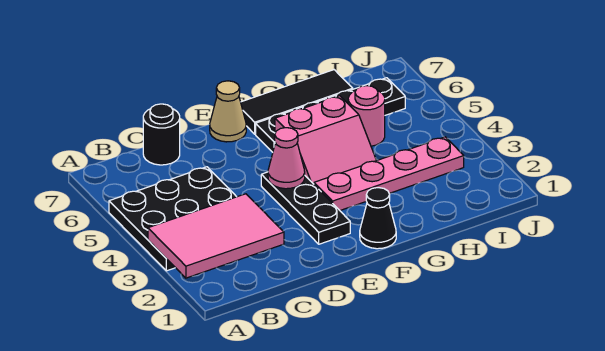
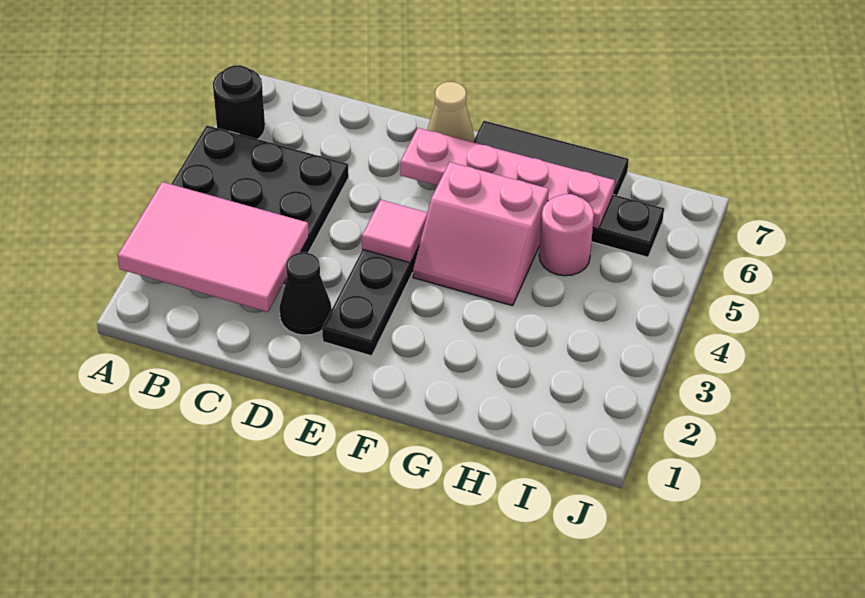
black round brick C7 level 1 -> black round brick A6 level 1
pink cone E4 level 2 -> pink tile E4 level 2
black cone F1 level 1 -> black cone D2 level 1
pink plate F3:I3 level 1 -> pink plate E6:H6 level 2

